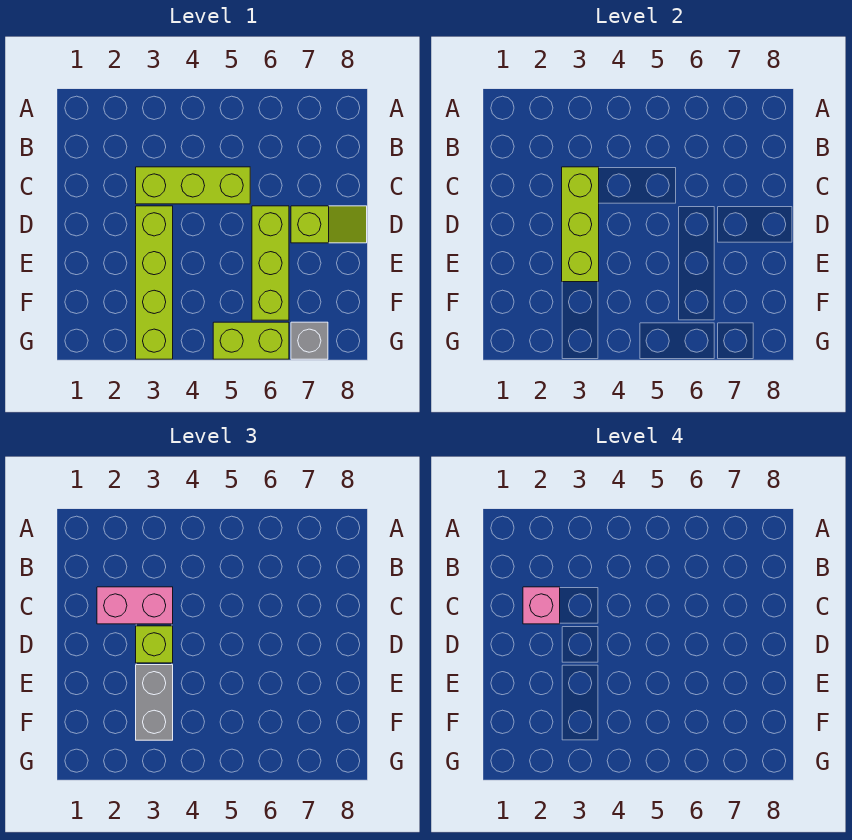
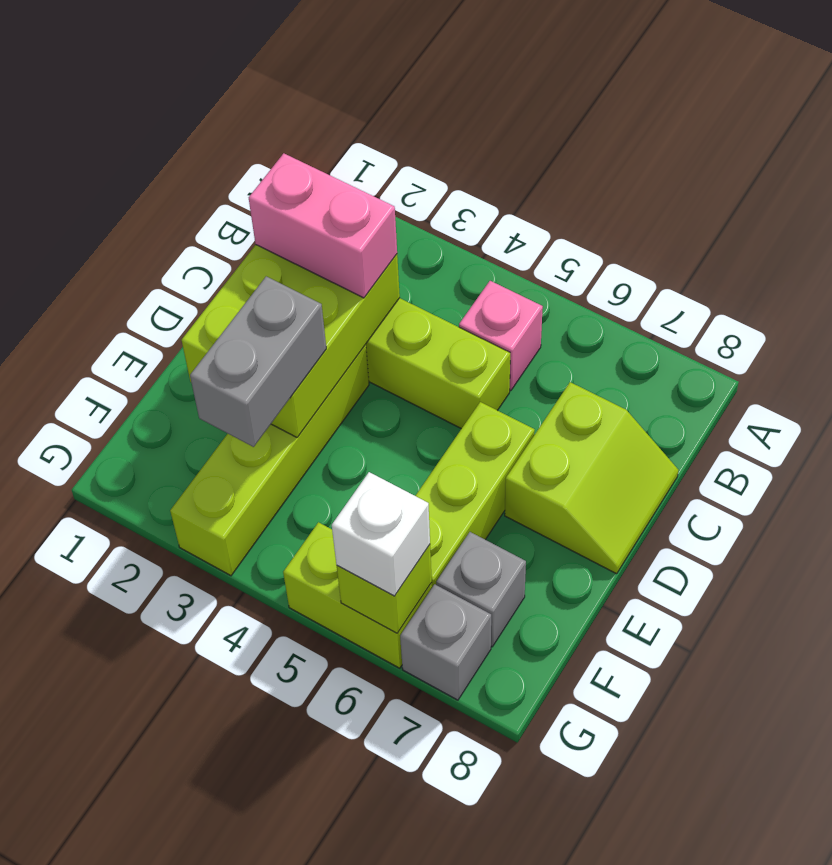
pink brick C2 level 4 -> pink brick B5 level 1
lime brick C3:E3 level 2 -> lime brick C2:E3 level 2
lime brick D3 level 3 -> lime brick G6 level 2
lime slope D7:D8 level 1 top 7 -> lime slope C7:D8 level 1 top 7
none -> grey brick F7 level 1
none -> white brick G6 level 3

